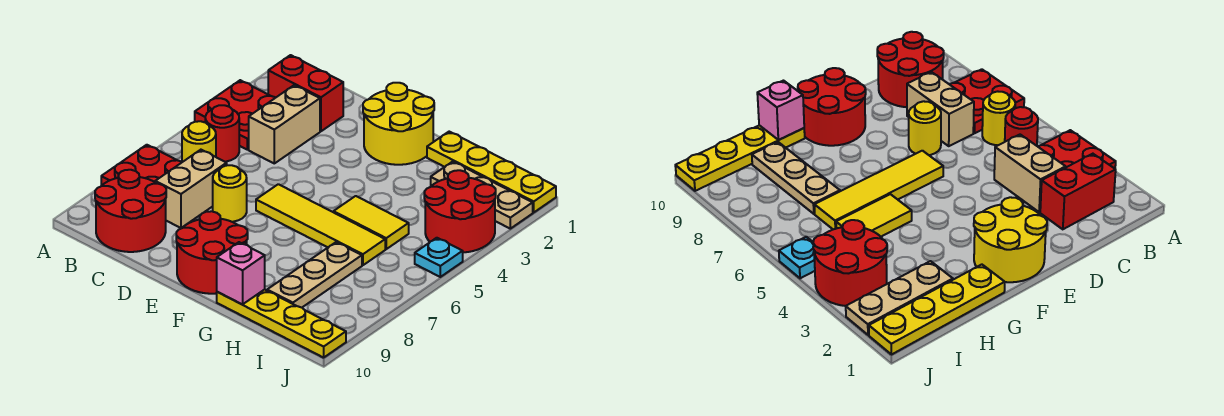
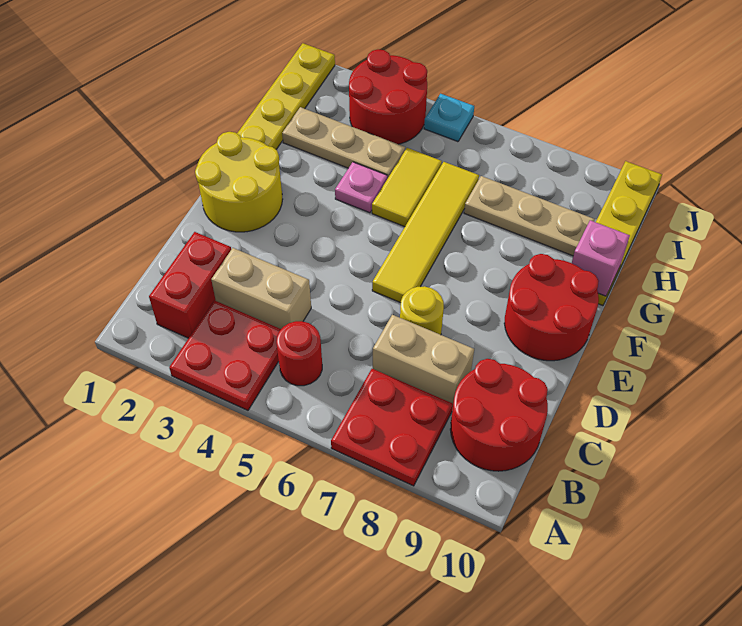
yellow round brick B6 level 1 -> none
none -> pink plate G4 level 1
tan plate H2:J2 level 1 -> tan plate H2:H4 level 1

